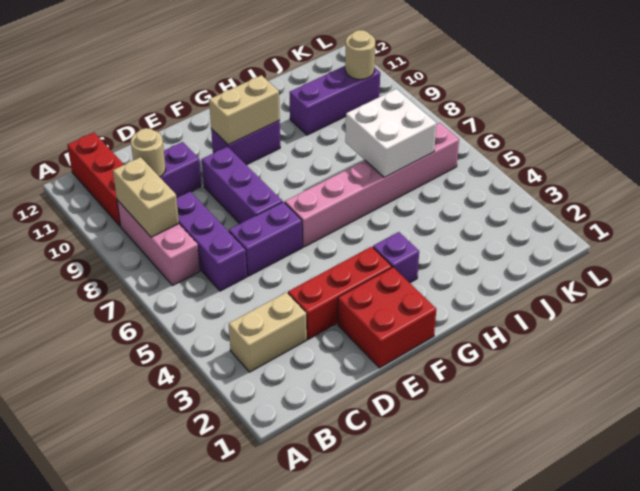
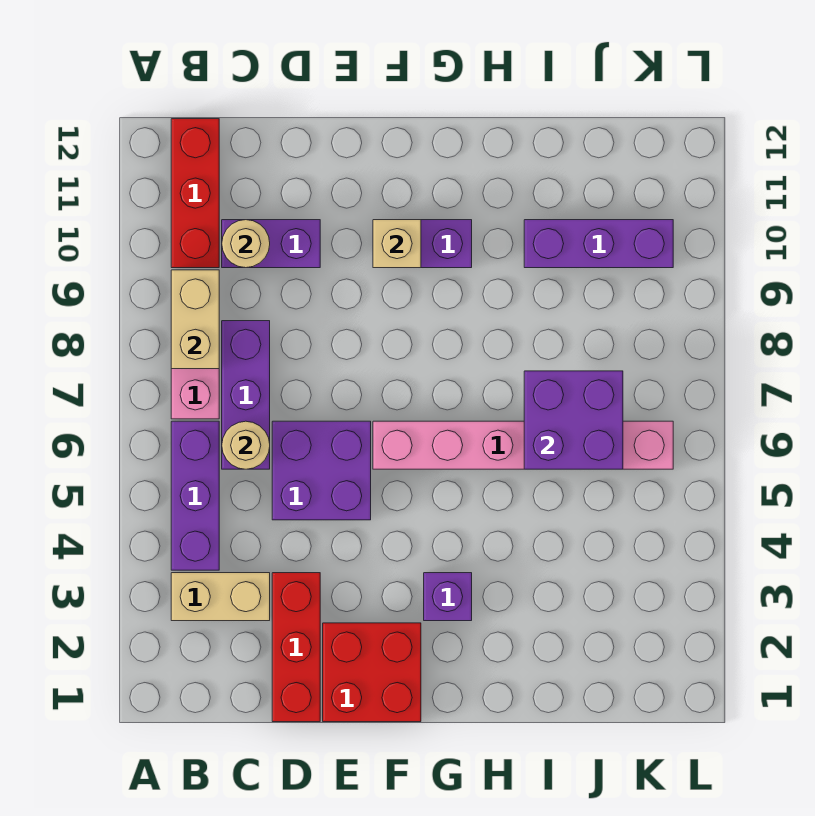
red brick D3:F3 level 1 -> red brick D1:D3 level 1
purple brick D6:E6 level 1 -> purple brick D5:E6 level 1
purple brick E7:E9 level 1 -> purple brick B4:B6 level 1
tan brick F10:G10 level 2 -> tan brick F10 level 2
white brick I6:J7 level 2 -> purple brick I6:J7 level 2
tan round brick K10 level 2 -> tan round brick C6 level 2

